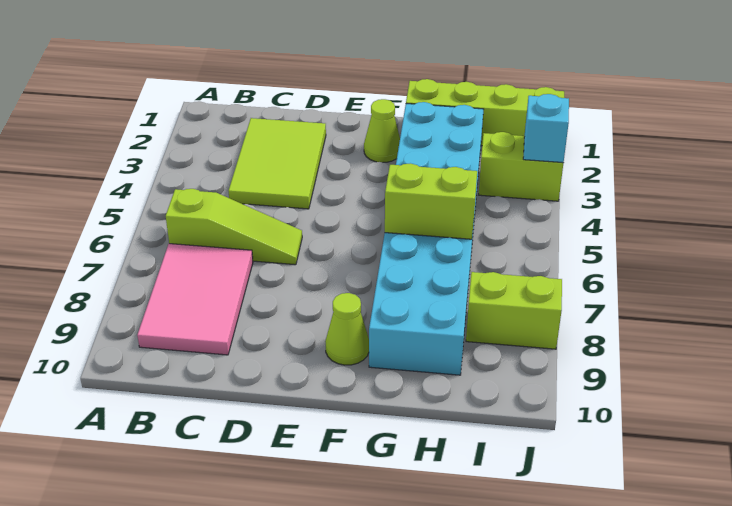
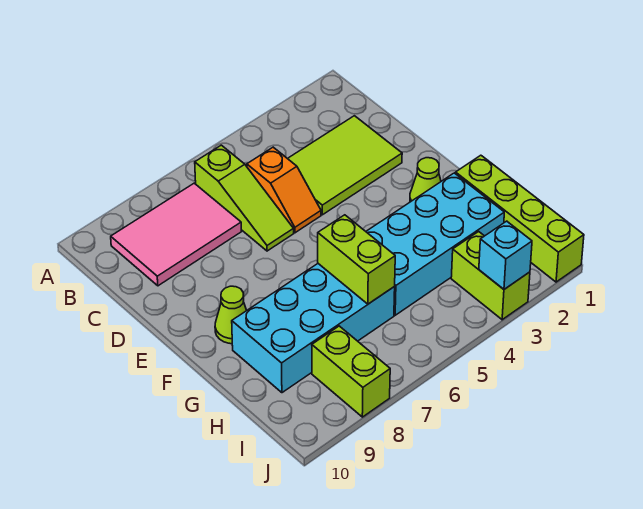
none -> orange slope C5:D5 level 1 top C

